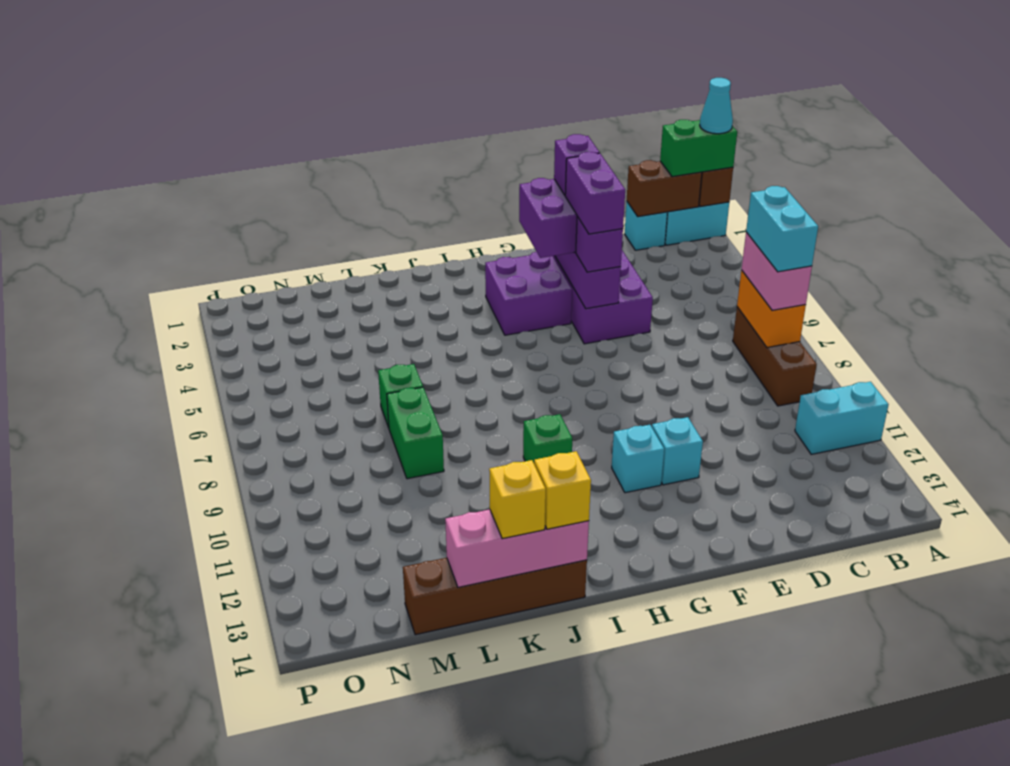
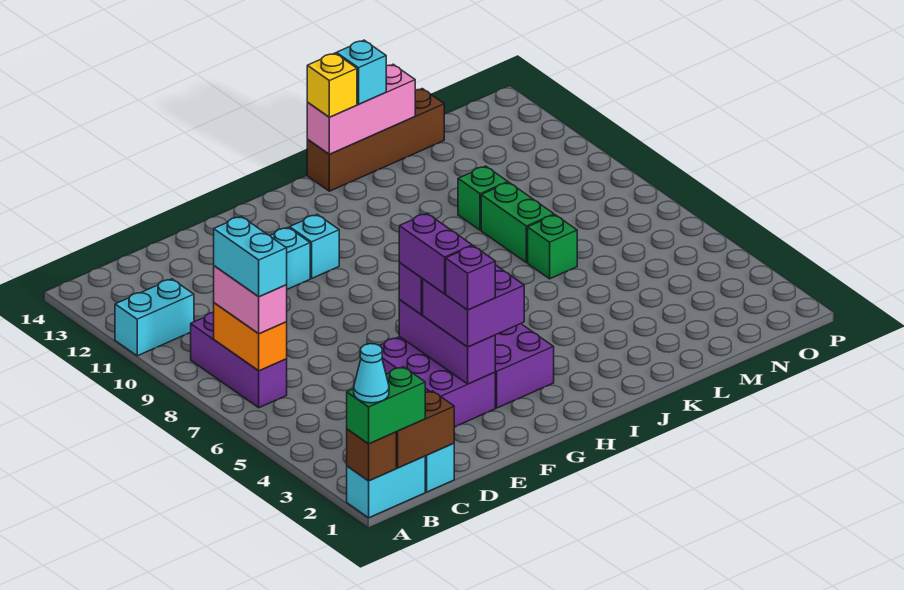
brown brick B7:B9 level 1 -> purple brick B7:B9 level 1
green brick I10 level 1 -> green brick L10 level 1
yellow brick K14 level 3 -> cyan brick K14 level 3

